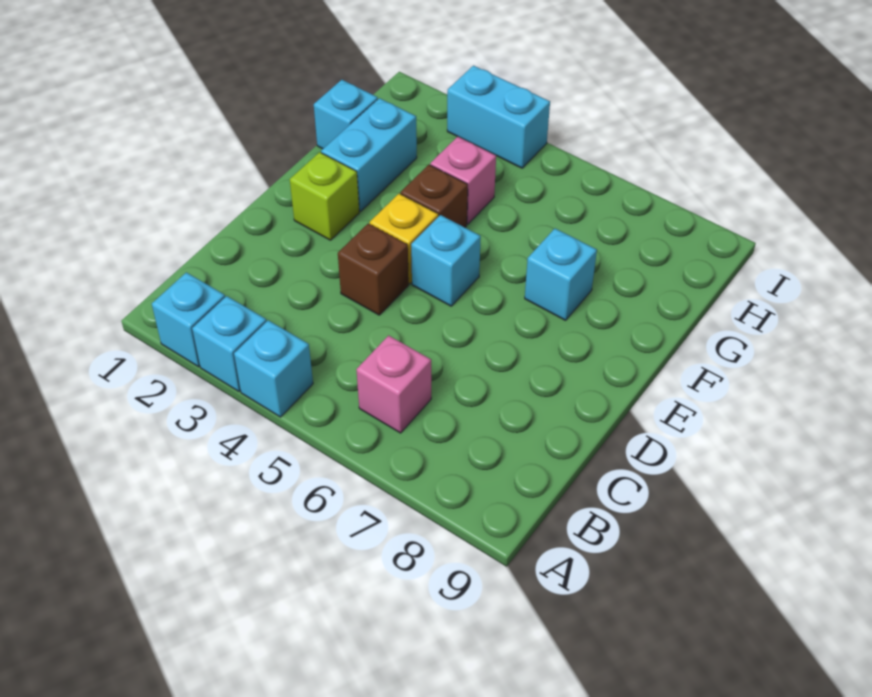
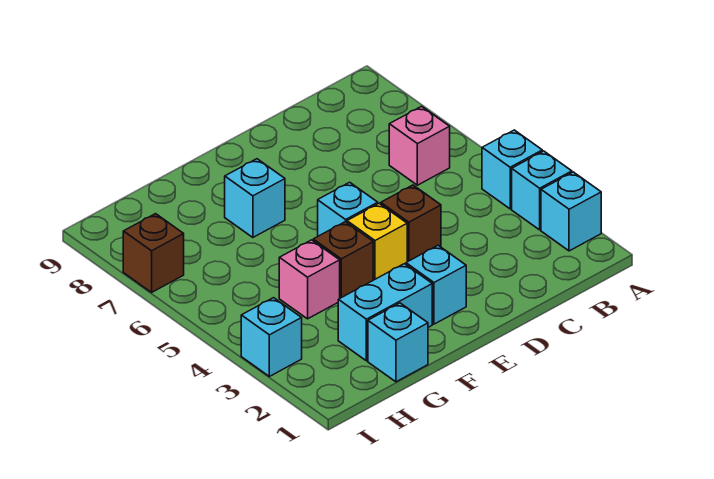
lime brick E2 level 1 -> cyan brick E2 level 1
cyan brick I3:I4 level 1 -> cyan brick I3 level 1
none -> brown brick I7 level 1

